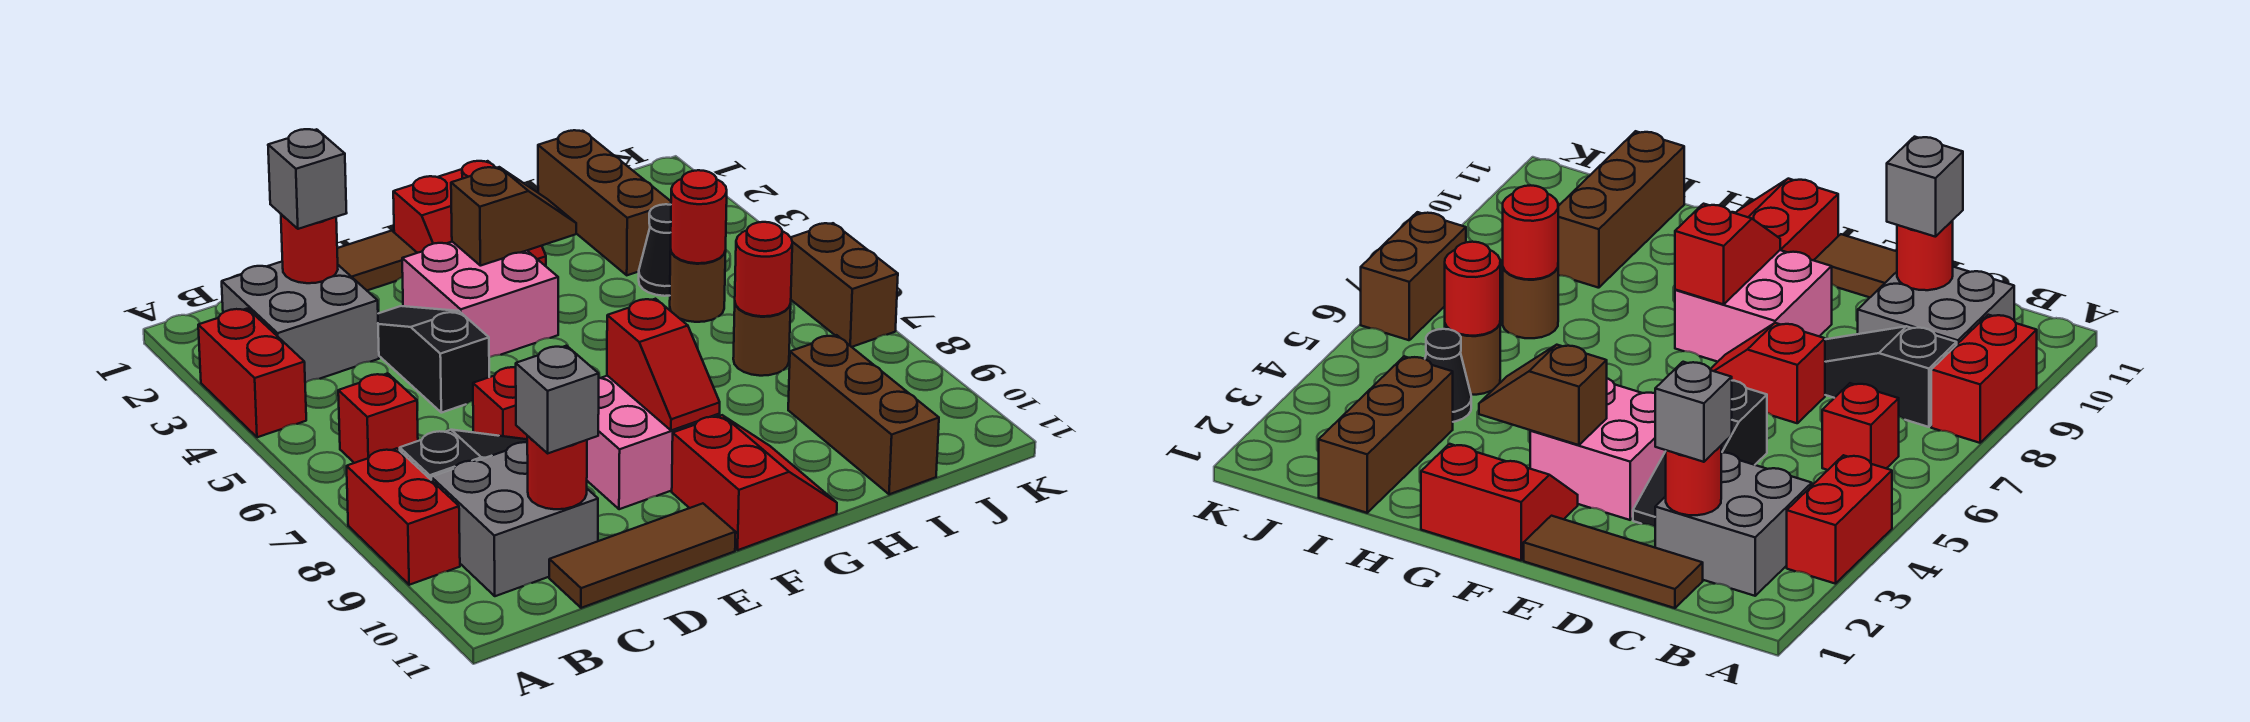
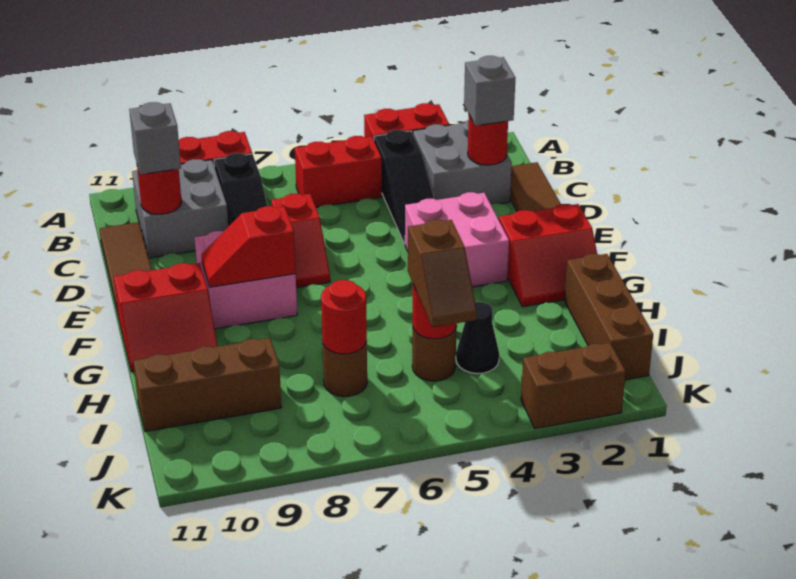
red brick B6 level 1 -> red brick B5:B6 level 1
black slope D3:D5 level 1 top 5 -> black slope B4:D4 level 1 top B
red slope F1:G2 level 1 top 1 -> red slope F1:G2 level 1 top F
brown slope F3:G3 level 2 top F -> brown slope I5:J5 level 3 top I
brown brick I1:I3 level 1 -> brown brick H1:J1 level 1
brown brick K6:K7 level 1 -> brown brick K2:K3 level 1

